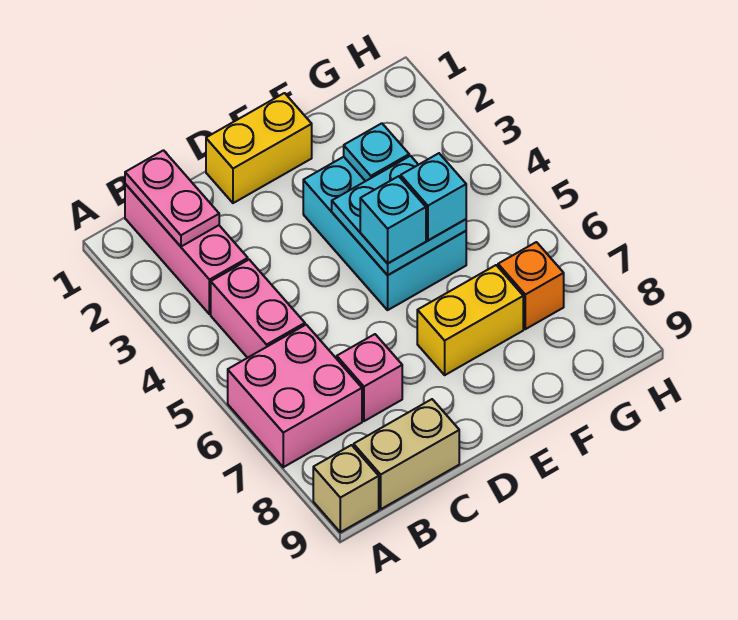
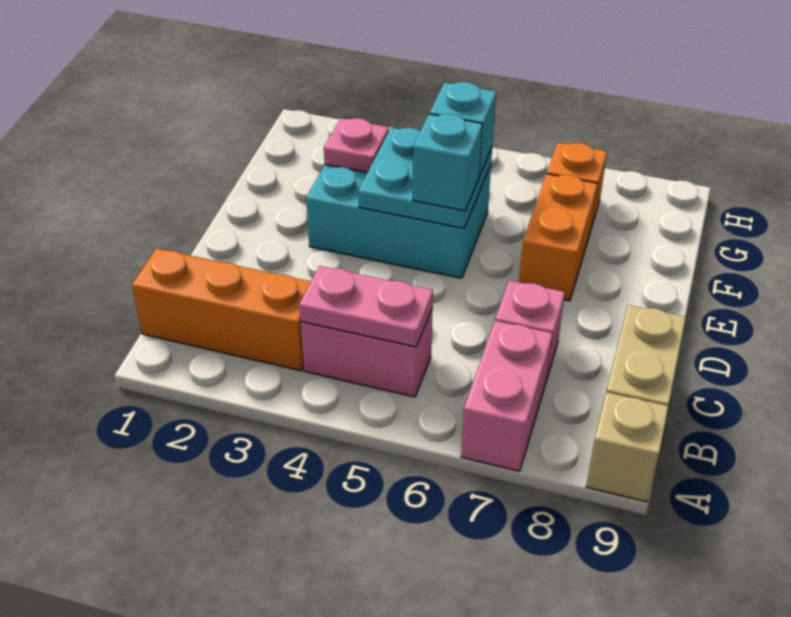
pink brick A6:B7 level 1 -> pink brick A7:B7 level 1
pink brick B1:B3 level 1 -> orange brick B1:B3 level 1
pink plate B1:B2 level 2 -> pink plate B4:B5 level 2
yellow brick D1:E1 level 1 -> none
yellow brick E7:F7 level 1 -> orange brick E7:F7 level 1
cyan plate F3 level 2 -> pink plate F3 level 2

